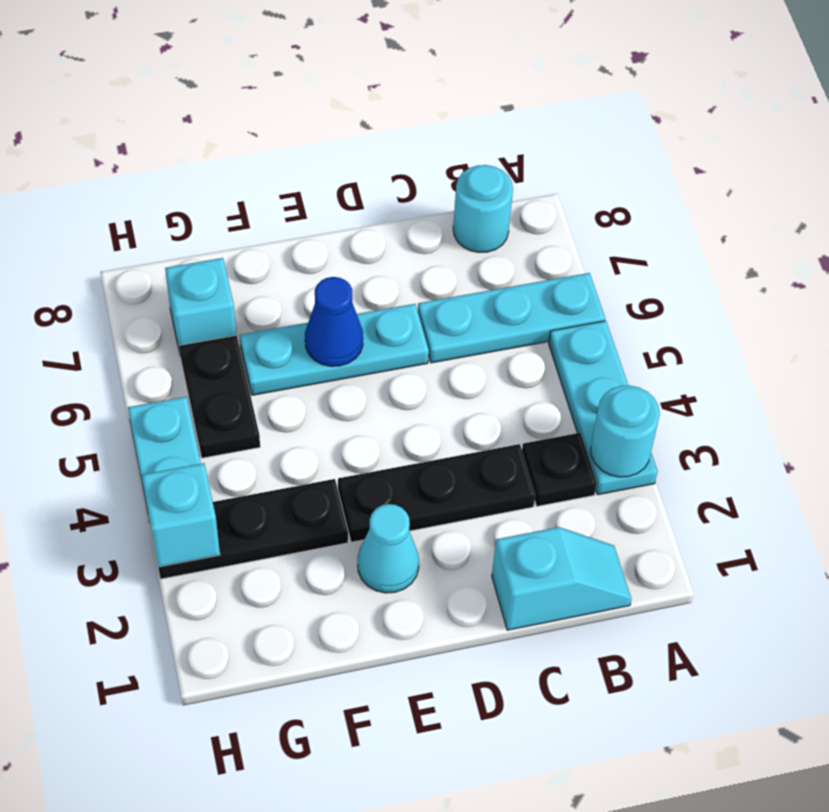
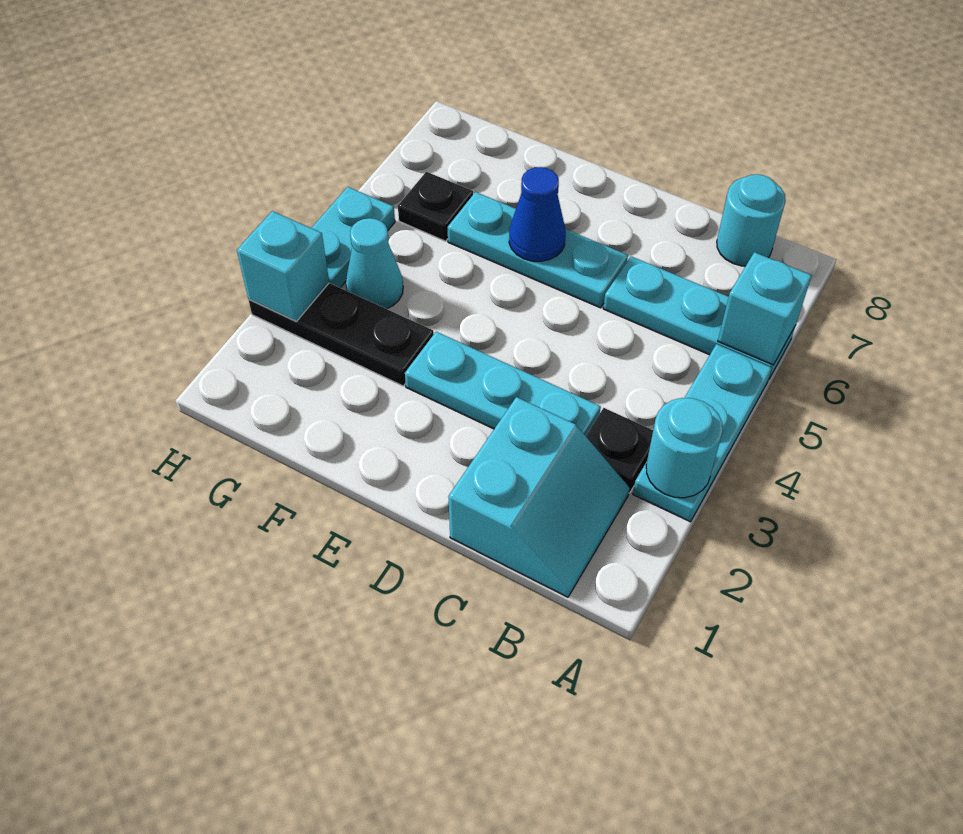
cyan slope B1:C1 level 1 top C -> cyan slope B1:C2 level 1 top C
black plate C3:E3 level 1 -> cyan plate C3:E3 level 1
cyan cone E2 level 1 -> cyan cone G4 level 1
black plate G5:G6 level 1 -> black plate G6 level 1
cyan brick G7 level 1 -> cyan brick A6 level 2

